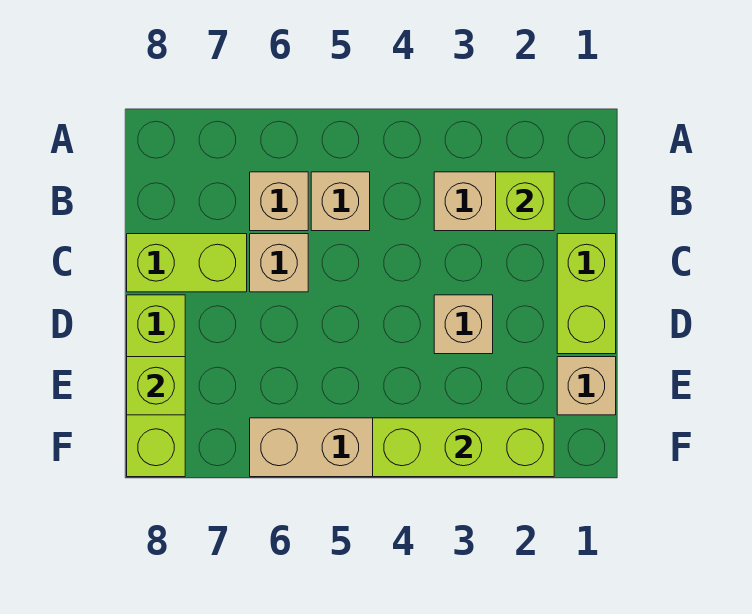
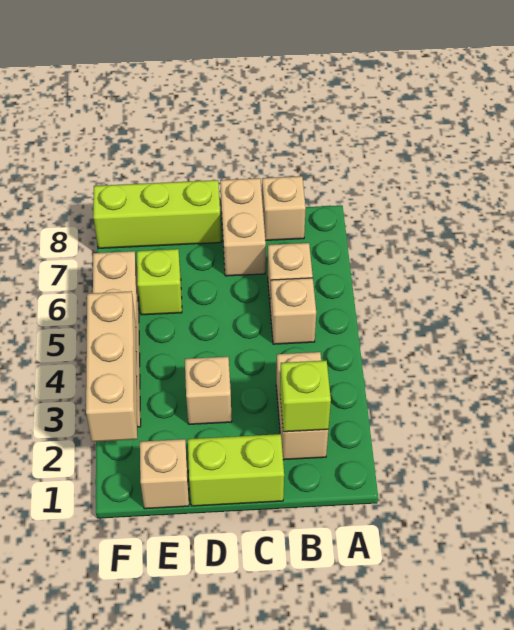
tan brick C6 level 1 -> tan brick B8 level 1
lime brick C7:C8 level 1 -> tan brick C7:C8 level 1
lime brick E8 level 2 -> lime brick E6 level 1
lime brick F2:F4 level 2 -> tan brick F2:F4 level 2

